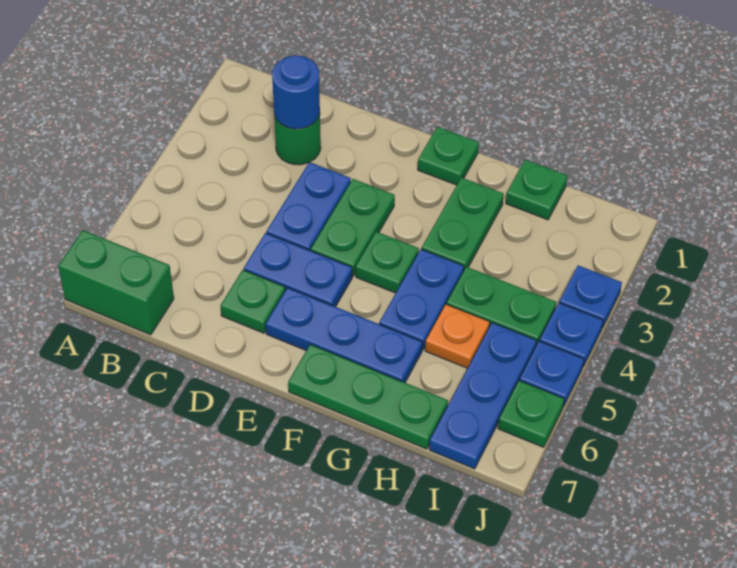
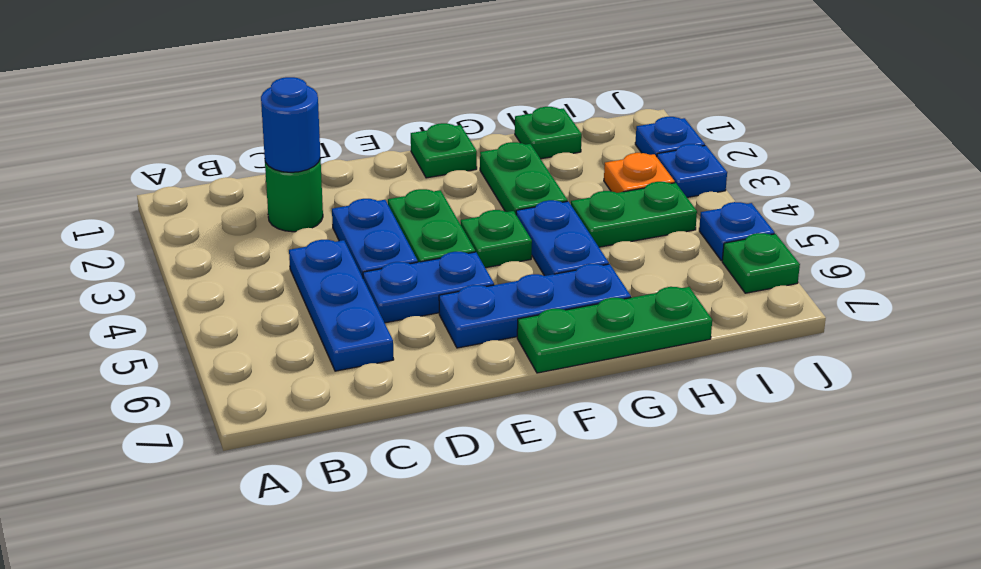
green brick A7:B7 level 1 -> none
green plate D6 level 1 -> none
orange plate H5 level 1 -> orange plate I3 level 1
blue plate I5:I7 level 1 -> blue plate C4:C6 level 1
blue plate J4 level 1 -> blue plate J2 level 1

